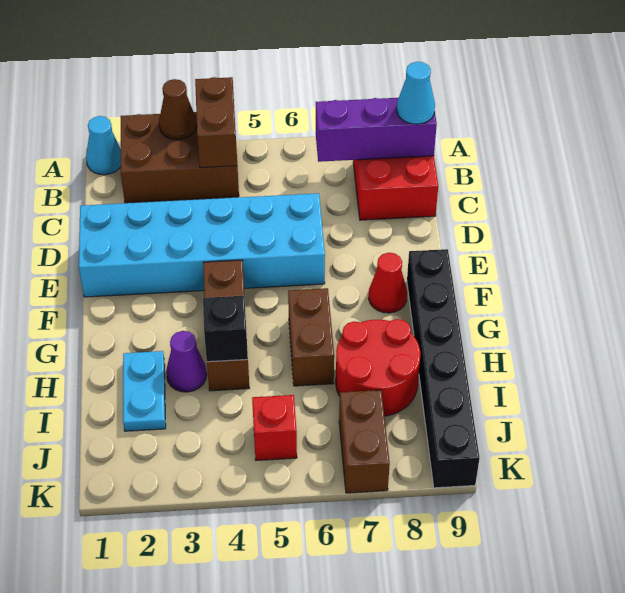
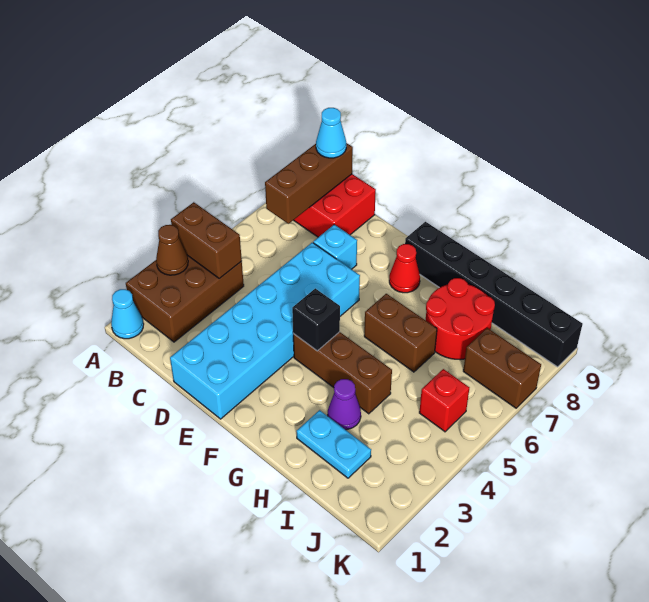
purple brick B7:B9 level 2 -> brown brick B7:B9 level 2
none -> cyan brick D7 level 1
black brick H4 level 2 -> black brick F4 level 2

